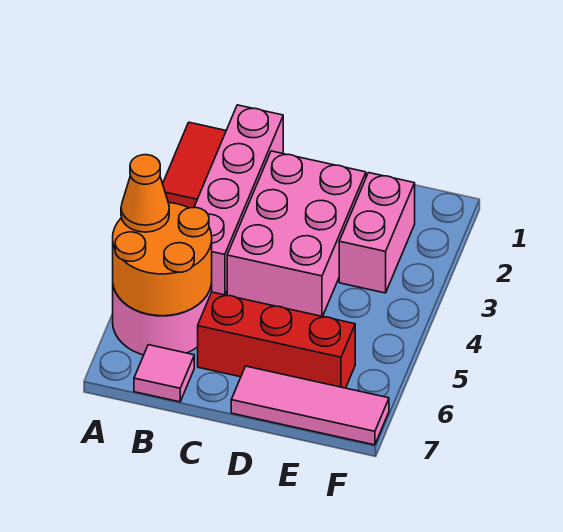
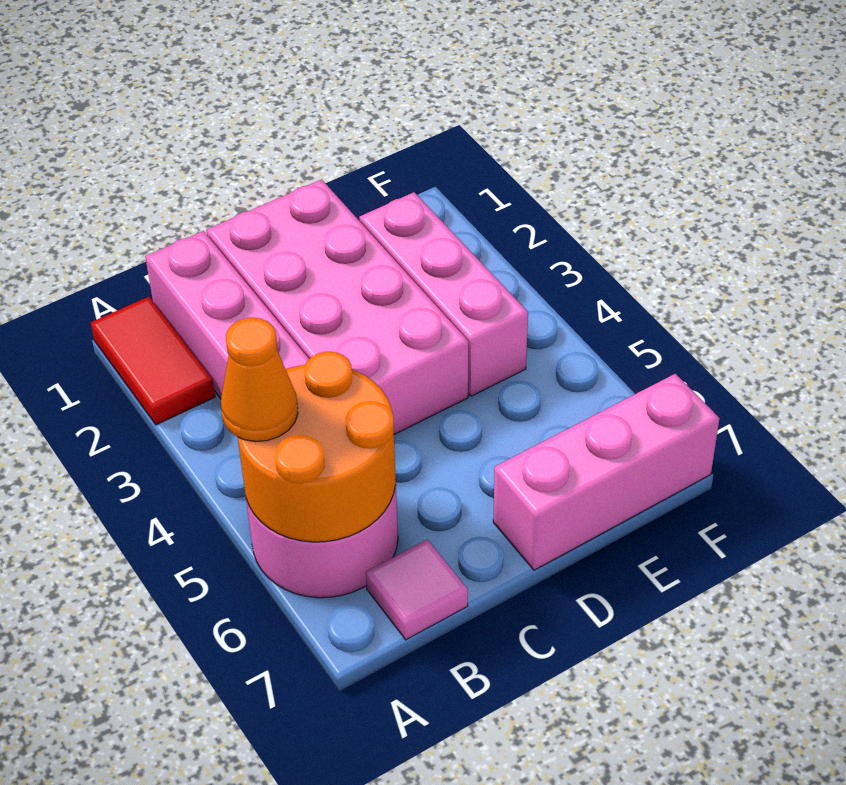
pink brick C2:D4 level 1 -> pink brick C1:D4 level 1
red brick C6:E6 level 1 -> none
pink tile D7:F7 level 1 -> pink brick D7:F7 level 1
pink brick E2:E3 level 1 -> pink brick E2:E4 level 1

